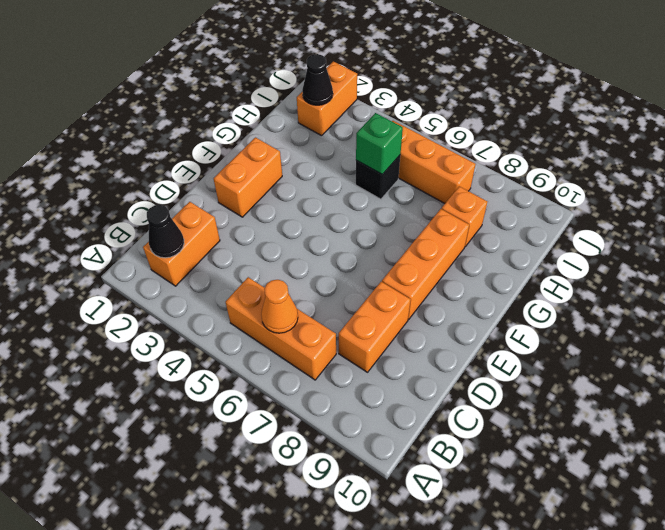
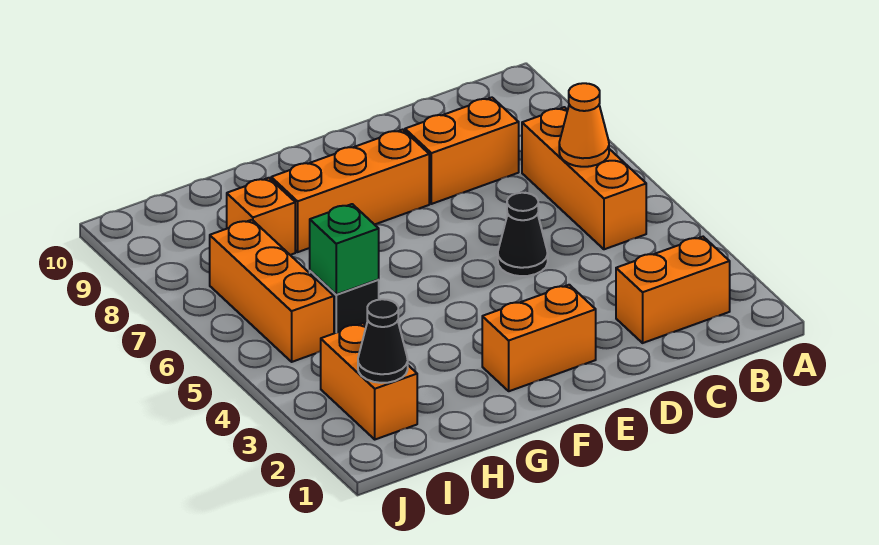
black cone B2 level 2 -> black cone D5 level 1
orange brick I2:J2 level 1 -> orange brick I2:I3 level 1

